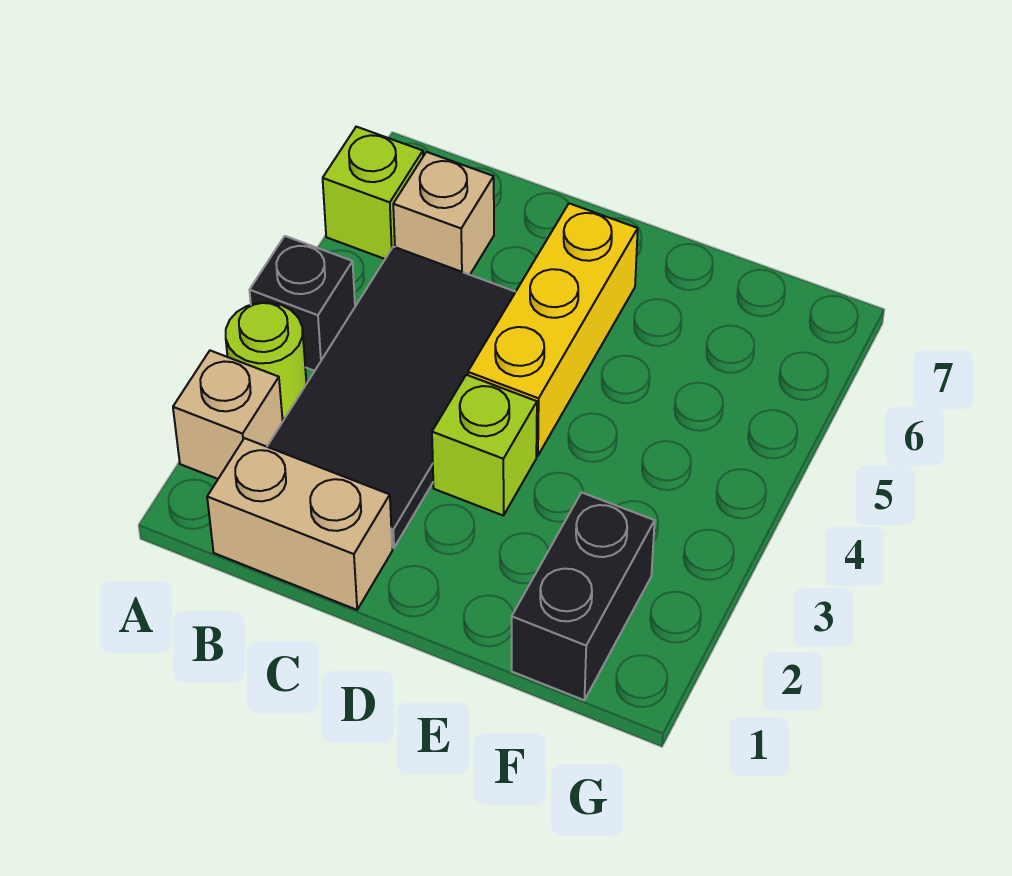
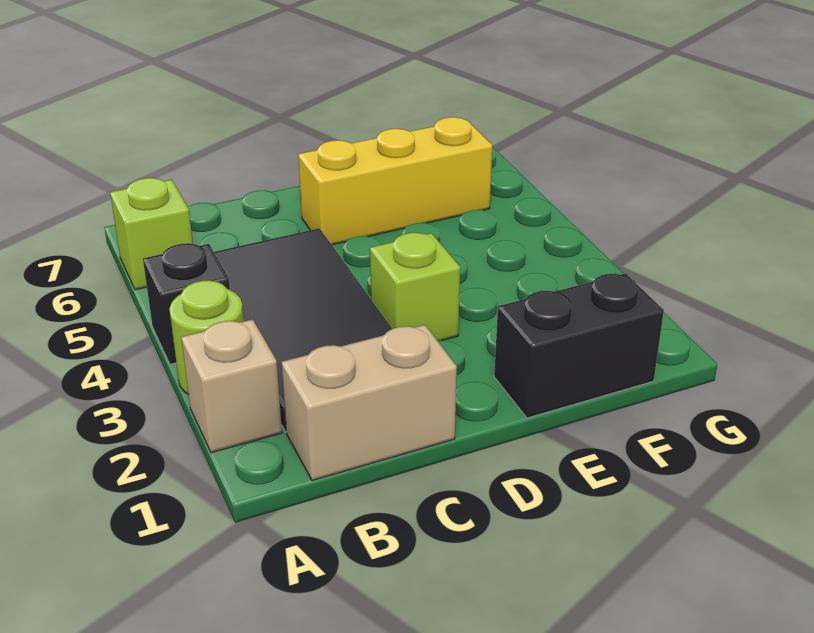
tan brick B6 level 1 -> none
yellow brick D4:D6 level 1 -> yellow brick D6:F6 level 1
black brick F1:F2 level 1 -> black brick E1:F1 level 1

